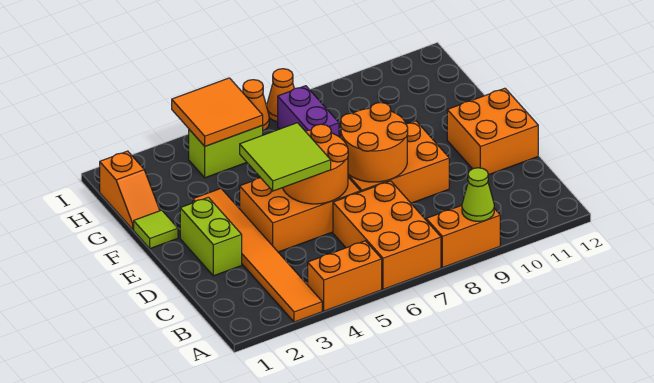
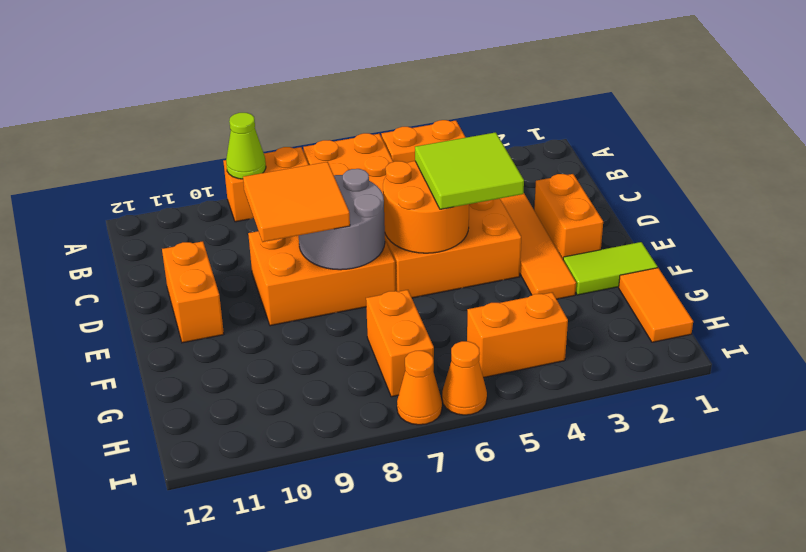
lime brick D2:E2 level 1 -> orange brick D2:E2 level 1
orange round brick D7:E8 level 2 -> grey round brick D7:E8 level 2
orange brick D11:E12 level 1 -> orange brick D11:E11 level 1
lime tile F1 level 1 -> lime tile F1:F2 level 1
orange slope G1:H1 level 1 top H -> orange tile G1:H1 level 1
purple brick G7:H7 level 1 -> orange brick G7:H7 level 1
lime brick H4:H5 level 1 -> orange brick H4:H5 level 1
orange tile H4:I5 level 2 -> orange tile D8:E9 level 3

